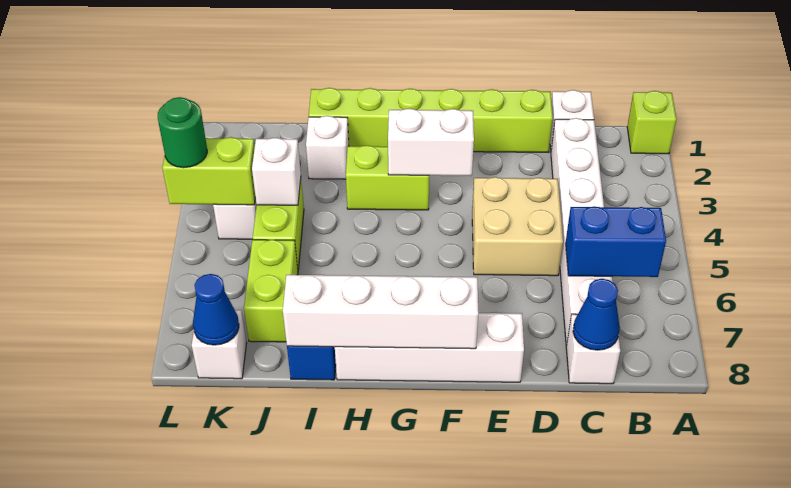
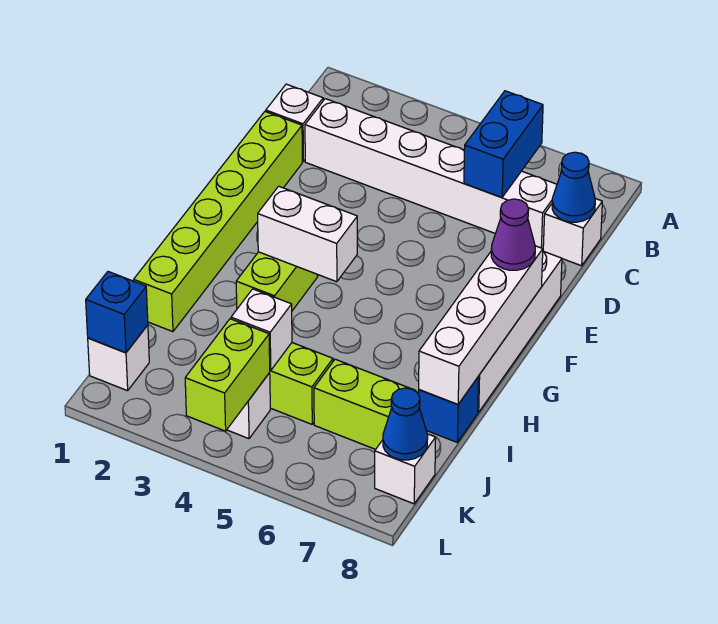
lime brick A1 level 1 -> none
tan brick D4:E5 level 1 -> none
white brick F3:G3 level 2 -> white brick G3:G4 level 2
none -> purple cone F8 level 3
white brick I2 level 1 -> white brick K1 level 1
none -> blue brick K1 level 2
green round brick L4 level 3 -> none

